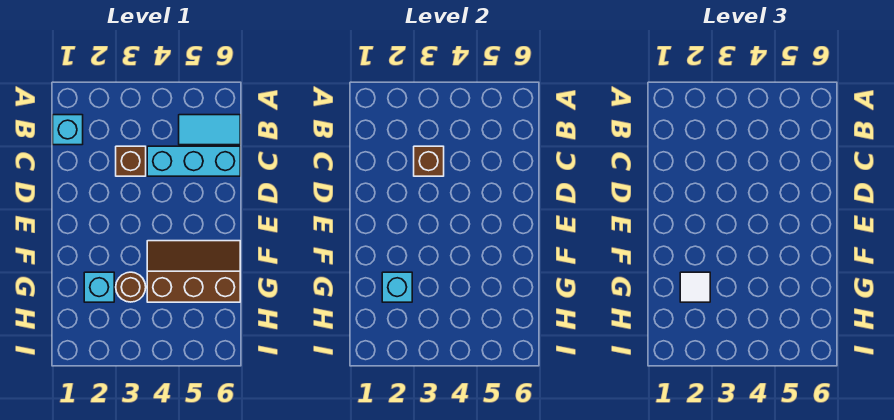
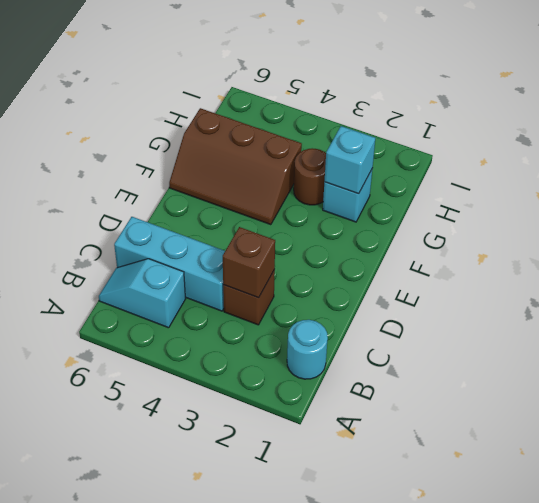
cyan brick B1 level 1 -> cyan round brick B1 level 1
cyan tile B5:B6 level 1 -> cyan slope B5:B6 level 1 top 5
white tile G2 level 3 -> none

